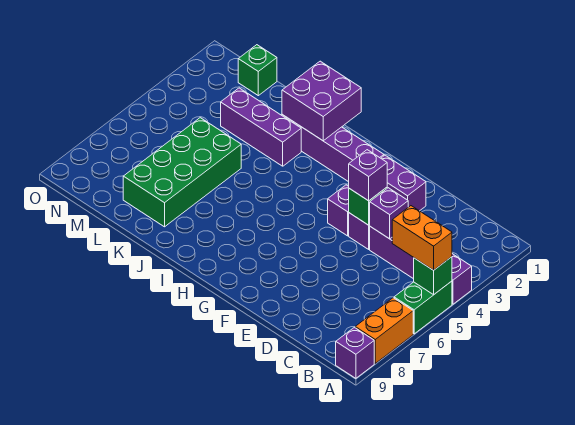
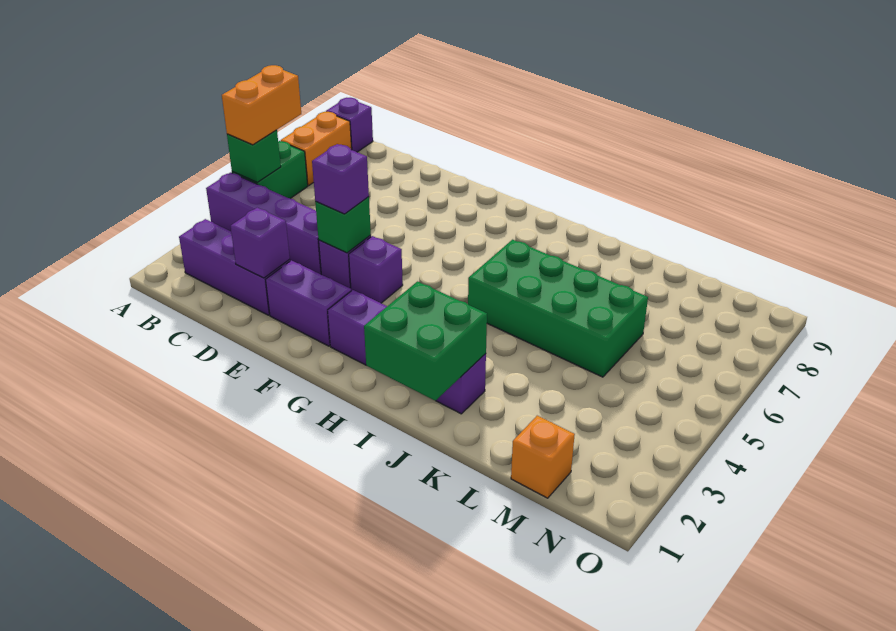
orange brick A5:B5 level 3 -> orange brick A5:A6 level 3
purple brick D4 level 2 -> purple brick D2 level 2
purple brick I1:J2 level 2 -> green brick I1:J2 level 2
purple brick J3:L3 level 1 -> purple brick B2:D2 level 1
green brick K5:L8 level 1 -> green brick I5:L6 level 1
green brick M1 level 1 -> orange brick M1 level 1

